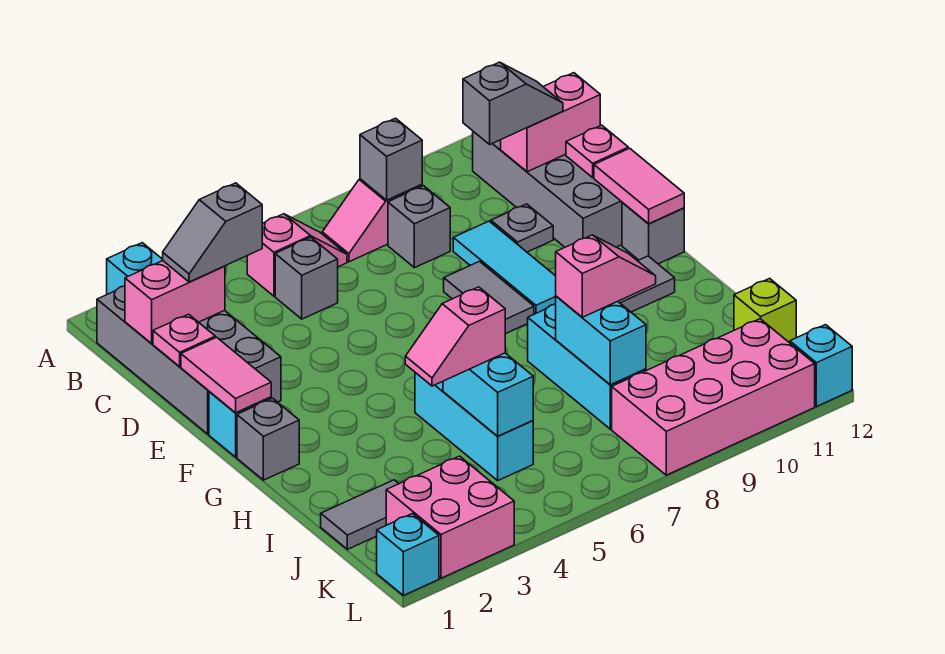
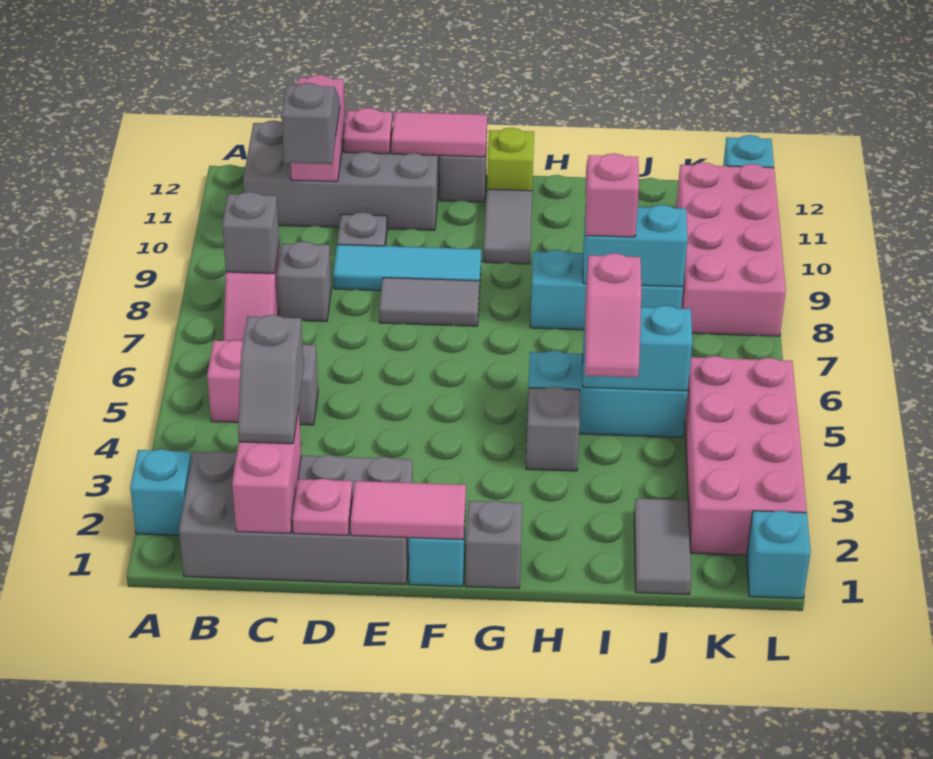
none -> grey brick H4 level 1
lime brick J12 level 1 -> lime brick G12 level 1
pink brick K2:L3 level 1 -> pink brick K2:L5 level 1

